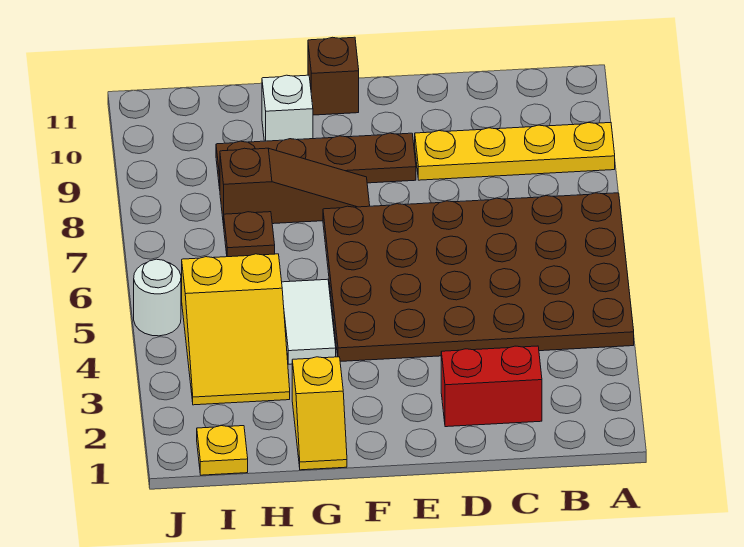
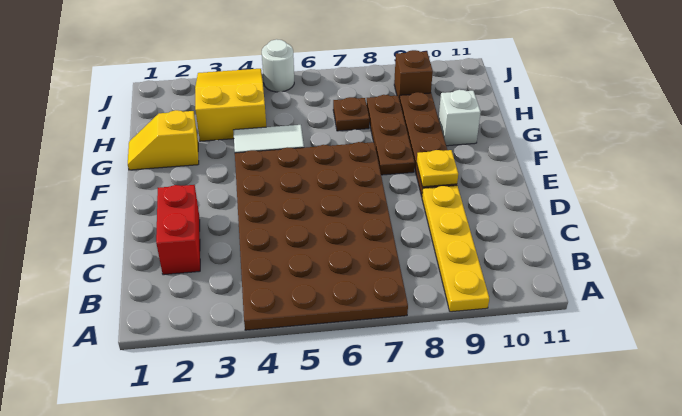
brown slope F8:H8 level 1 top H -> brown plate F8:H8 level 1
brown brick F11 level 1 -> brown brick I9 level 1
yellow slope H3:I5 level 1 top 5 -> yellow slope H3:J4 level 1 top H
yellow plate I1 level 1 -> yellow plate E9 level 2

